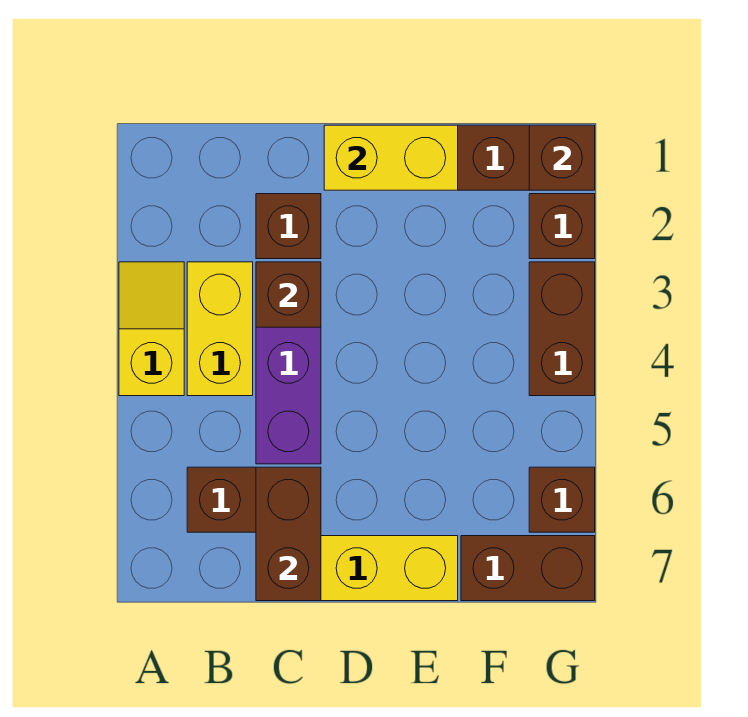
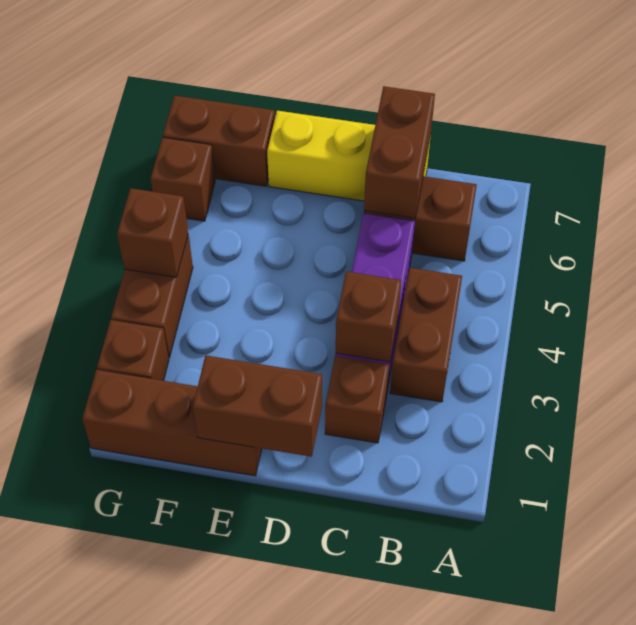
yellow slope A3:A4 level 1 top 4 -> none
yellow brick B3:B4 level 1 -> brown brick B3:B4 level 1
yellow brick D1:E1 level 2 -> brown brick D1:E1 level 2
brown brick G1 level 2 -> brown brick G4 level 2

